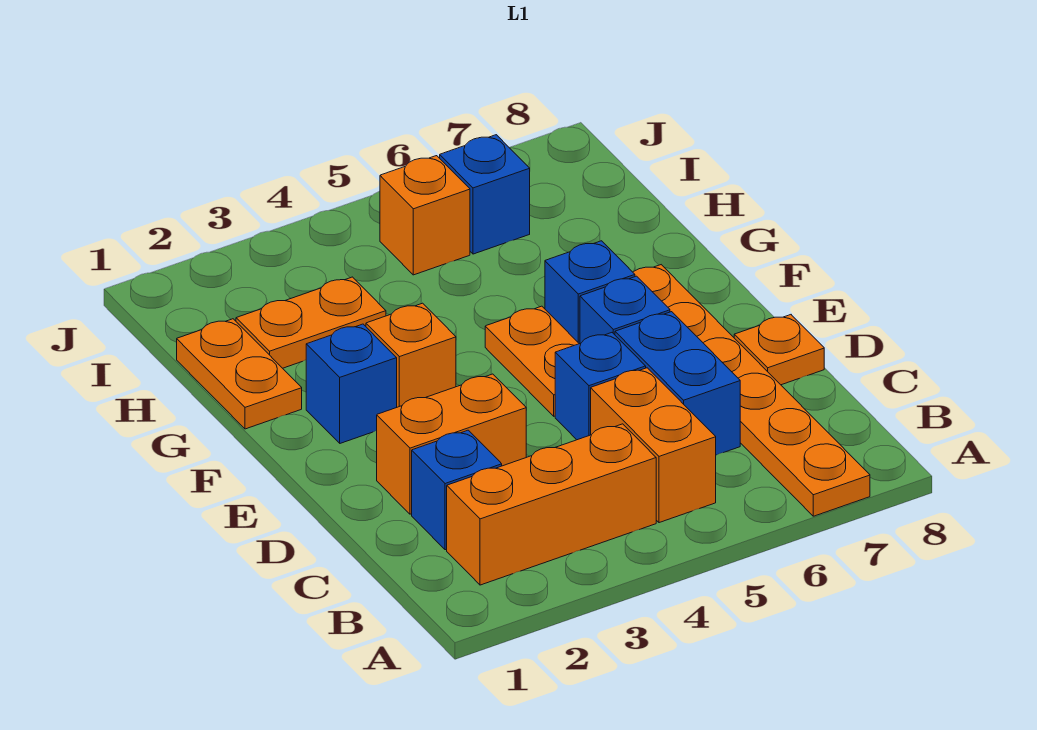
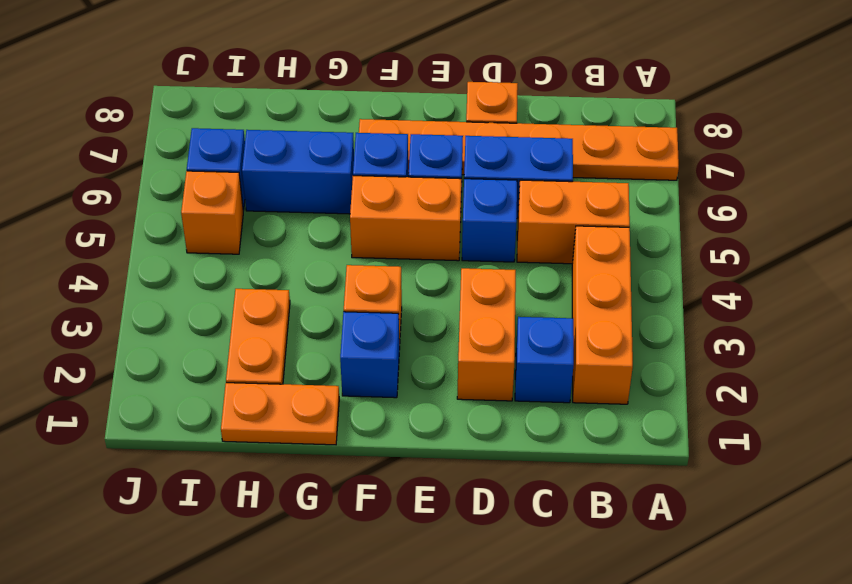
orange plate E5:F5 level 1 -> orange brick E5:F5 level 1
none -> blue brick G6:H6 level 1

